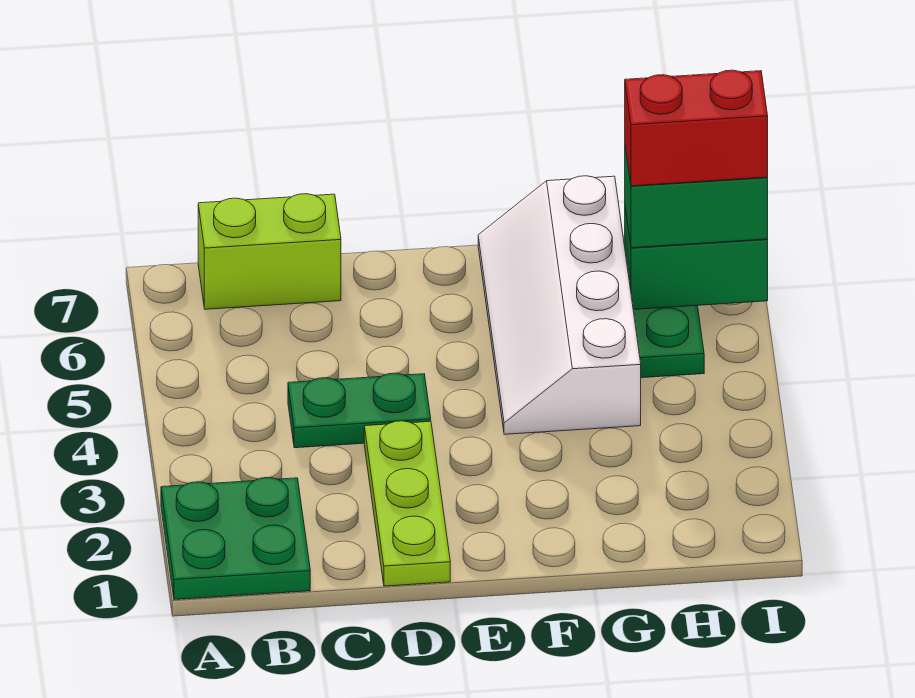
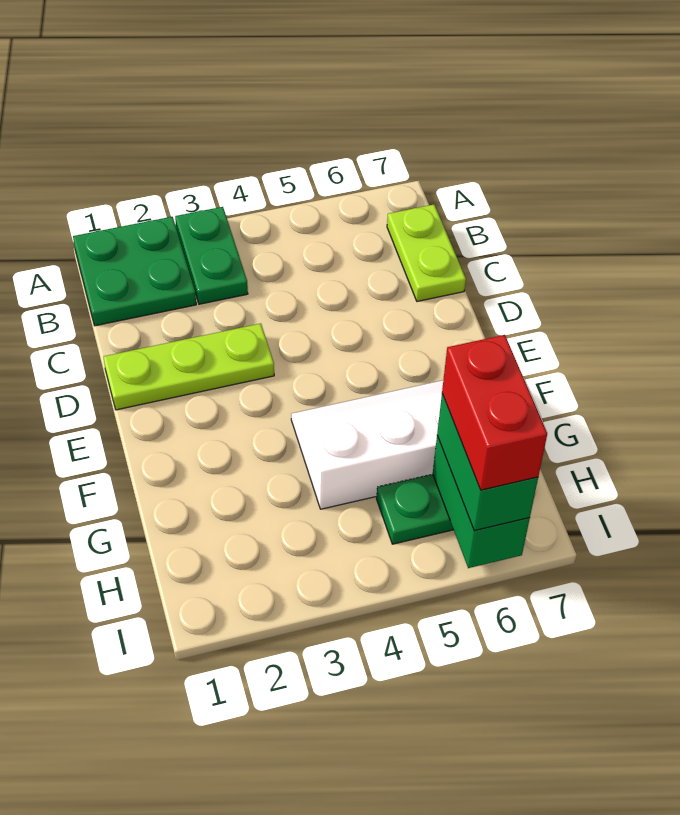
lime brick B7:C7 level 1 -> lime plate B7:C7 level 1
green plate C4:D4 level 1 -> green plate A3:B3 level 1

